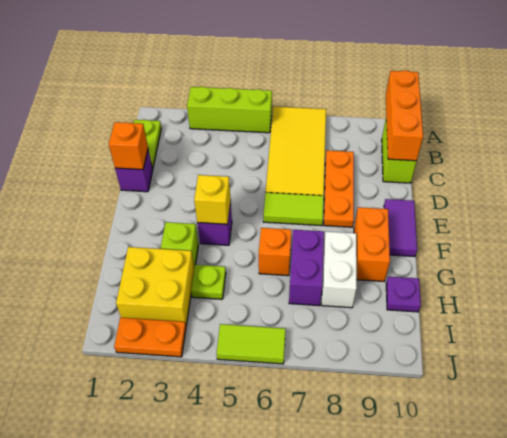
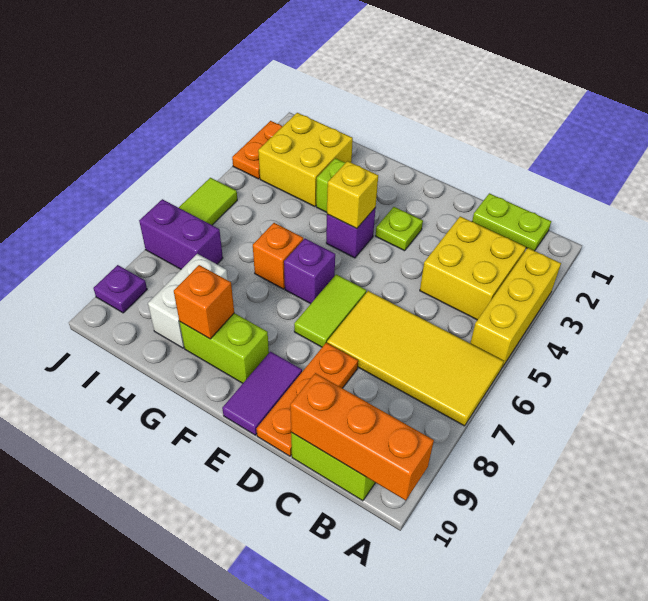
lime brick A3:A5 level 1 -> yellow brick A3:A5 level 1
none -> yellow brick B3:C4 level 1
orange plate C8:E8 level 1 -> orange plate D8:D10 level 1
purple brick D1 level 1 -> purple brick F6 level 1
orange brick D1 level 2 -> orange brick G9 level 2
purple tile E10:F10 level 1 -> purple tile E9:E10 level 1
orange brick F9:G9 level 1 -> lime brick F9:G9 level 1
purple brick G7:H7 level 1 -> purple brick I7:J7 level 1
white brick G8:H8 level 1 -> white brick H8:H9 level 1
lime plate H4 level 1 -> lime plate E3 level 1
purple plate H10 level 1 -> purple plate J9 level 1

